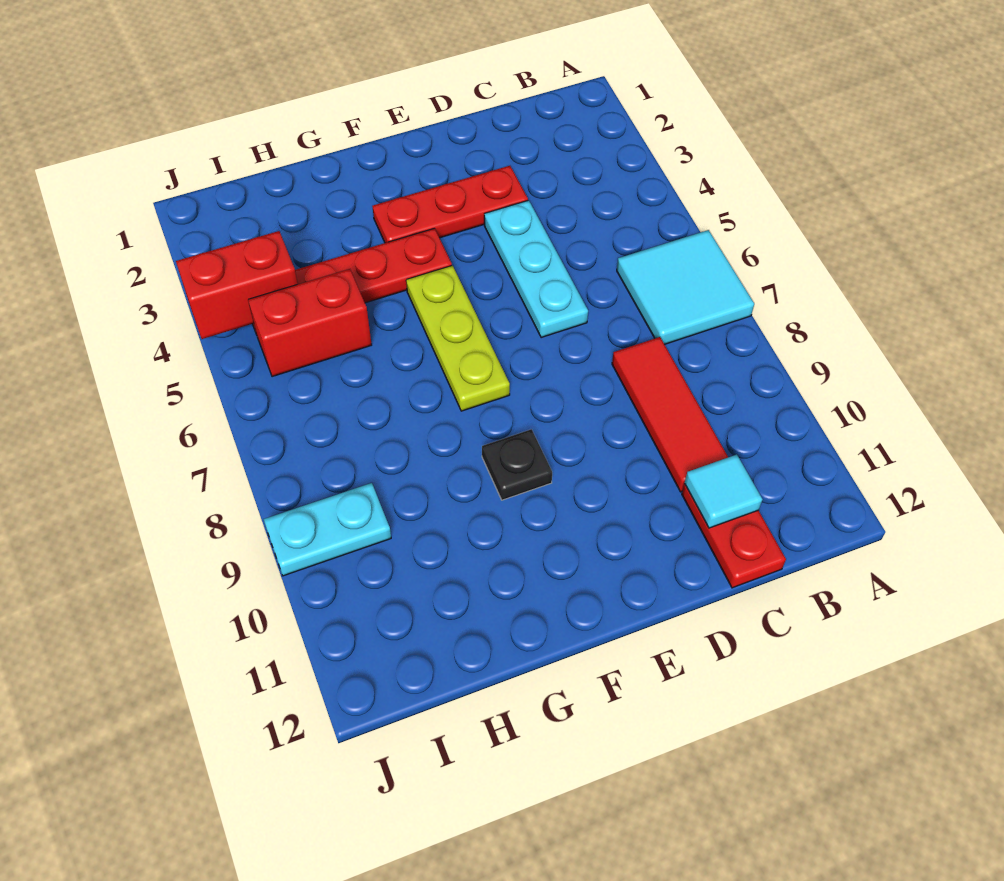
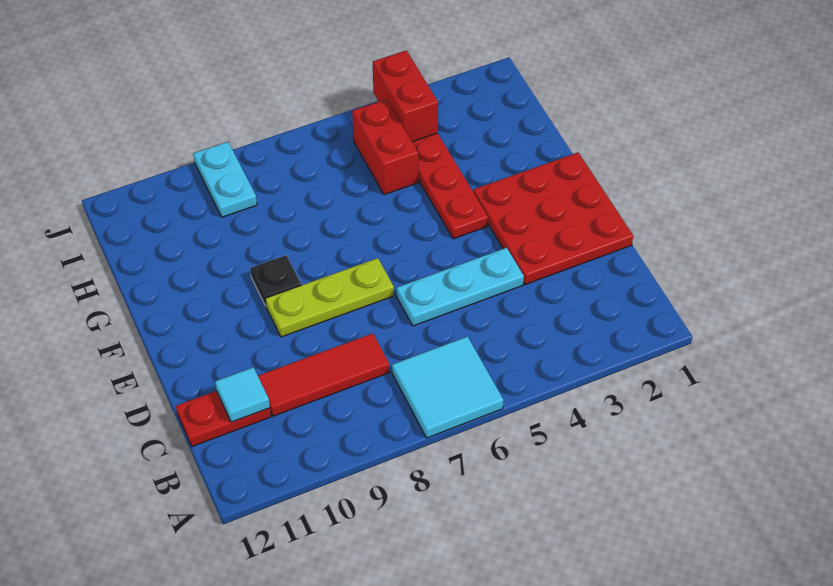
red plate D3:F3 level 1 -> red plate D1:F3 level 1
lime plate F5:F7 level 1 -> lime plate E7:E9 level 1

